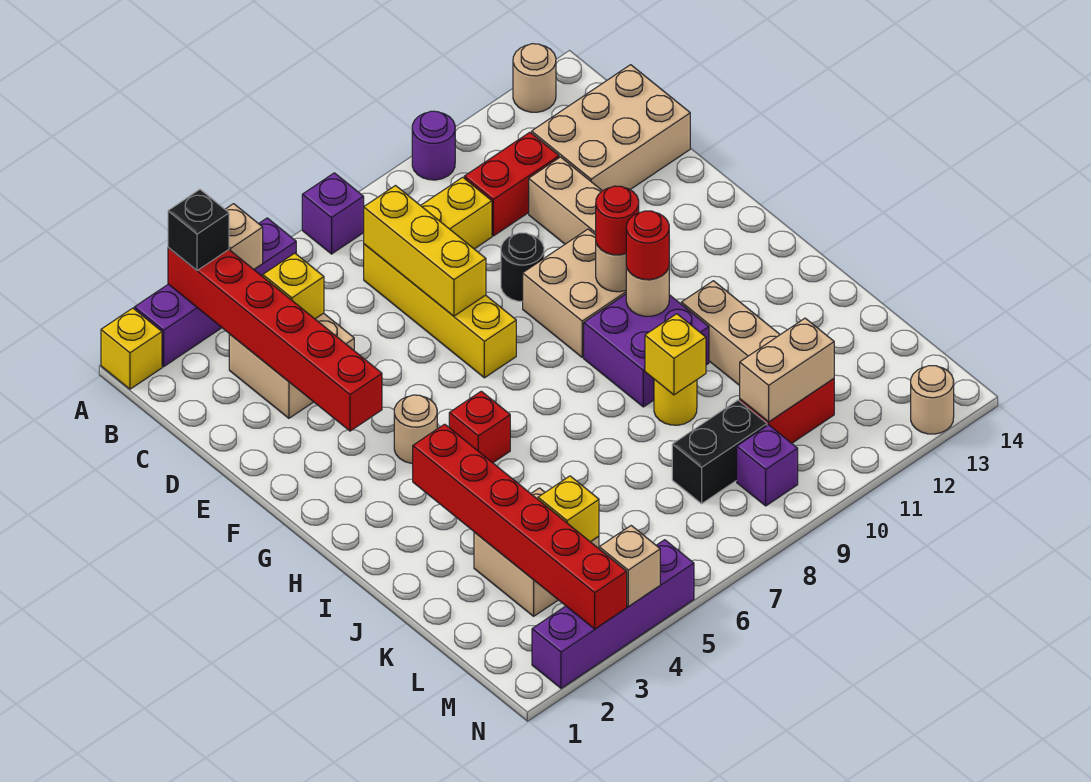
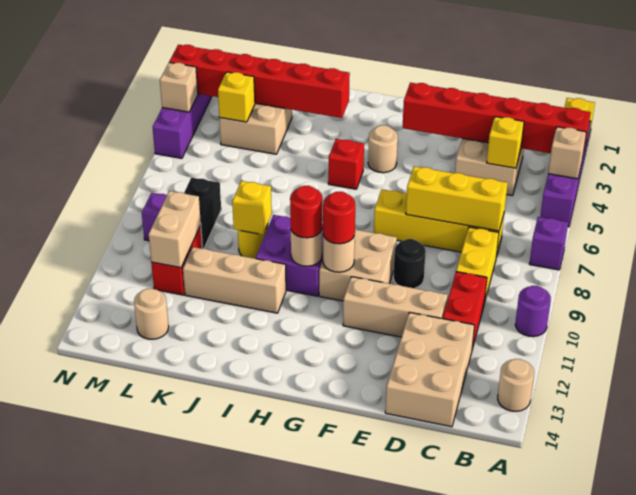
black brick A3 level 3 -> none
tan round brick N13 level 1 -> tan round brick L13 level 1

